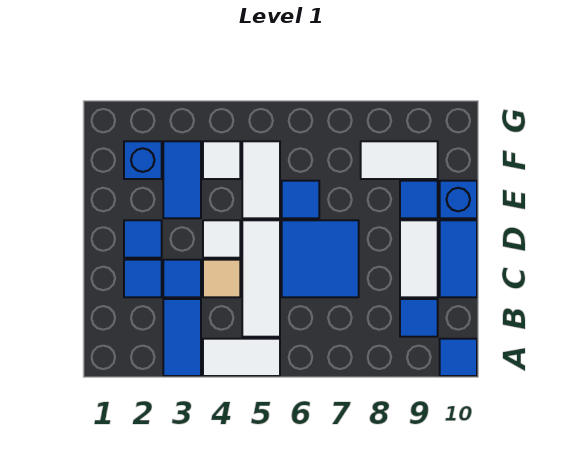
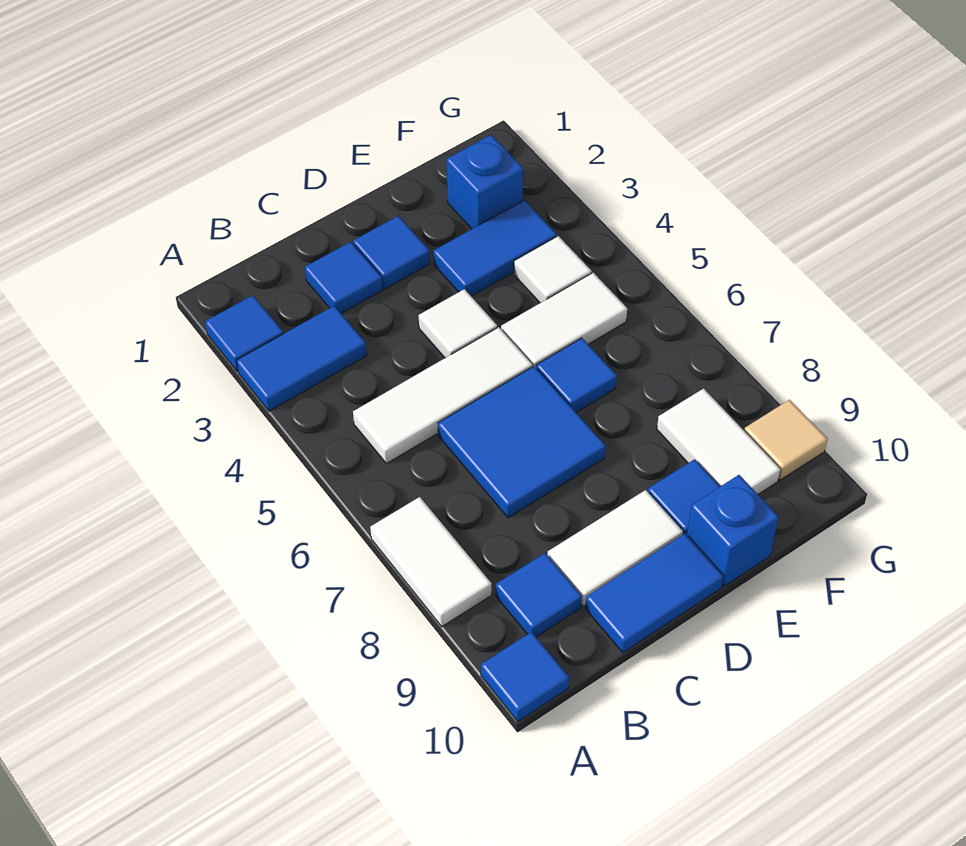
white tile A4:A5 level 1 -> white tile A7:A8 level 1
blue tile C3 level 1 -> blue tile A2 level 1
tan tile C4 level 1 -> tan tile G9 level 1

